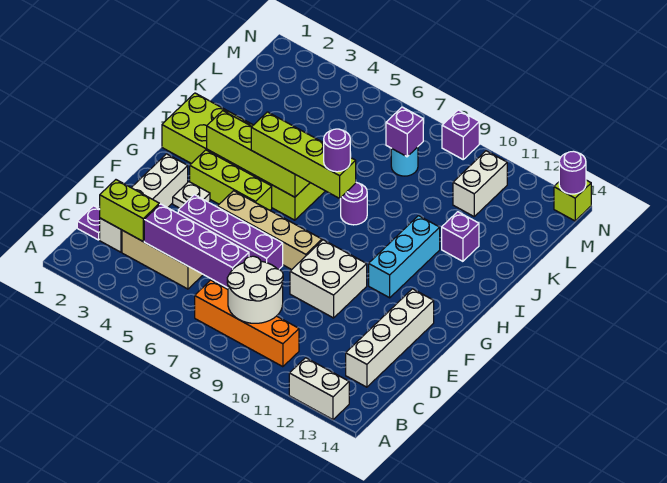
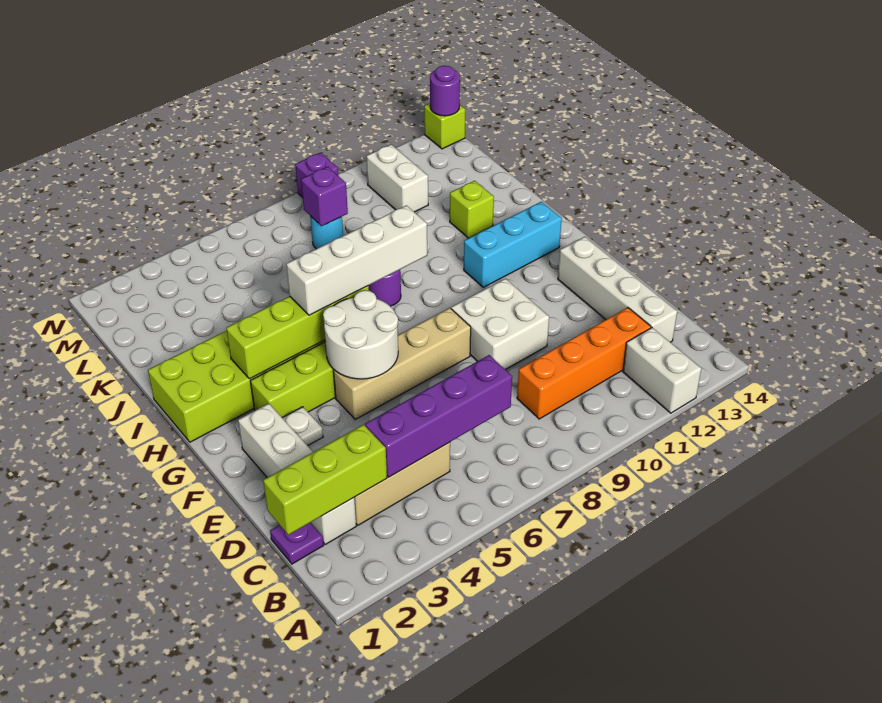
white brick A12:A13 level 1 -> white brick A12:B12 level 1
orange brick B7:B10 level 1 -> orange brick C9:C12 level 1
white round brick B8:C9 level 2 -> white round brick F5:G6 level 2
lime brick C2:C3 level 2 -> lime brick C1:C3 level 2
purple brick E4:E7 level 1 -> none
cyan brick G11:I11 level 1 -> cyan brick H11:H13 level 1
lime brick H5:H8 level 3 -> white brick H5:H8 level 3
purple round brick H8 level 4 -> none
purple brick J12 level 1 -> lime brick J12 level 1

